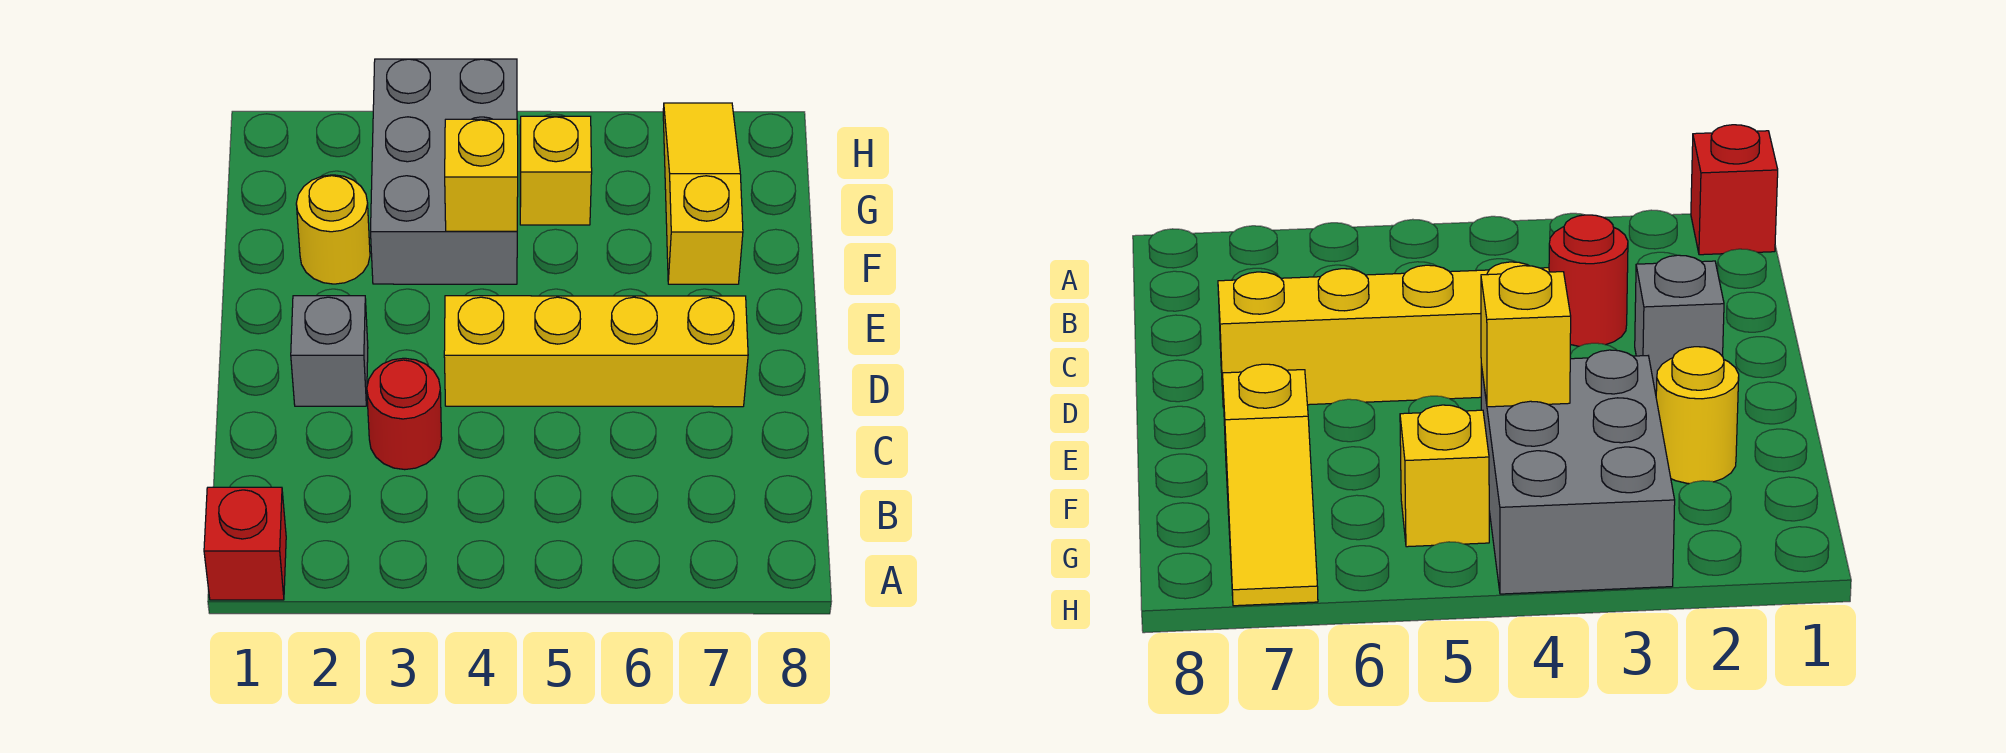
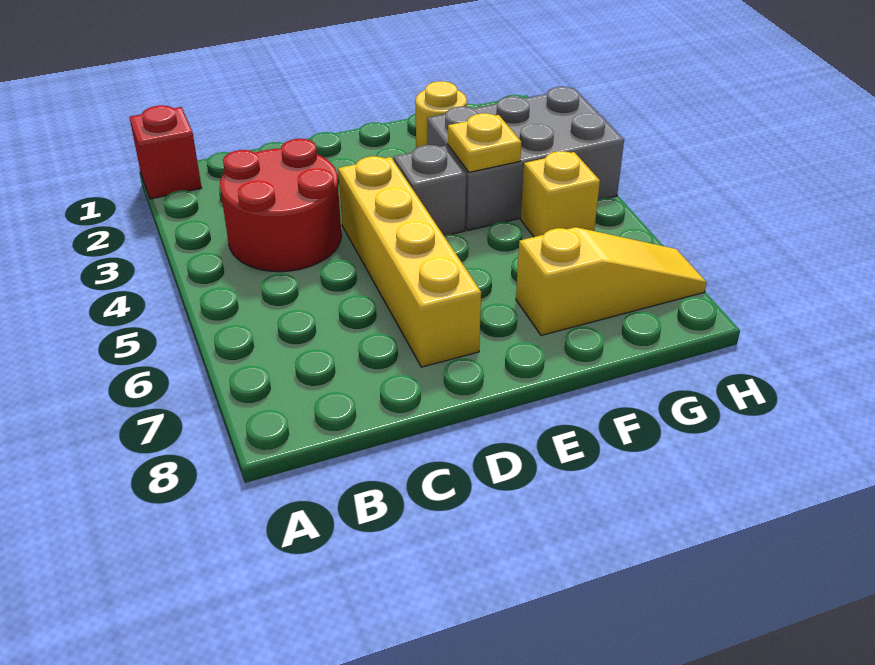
red round brick C3 level 1 -> red round brick B3:C4 level 1
grey brick D2 level 1 -> grey brick E4 level 1
yellow brick F4 level 2 -> yellow plate F4 level 2

